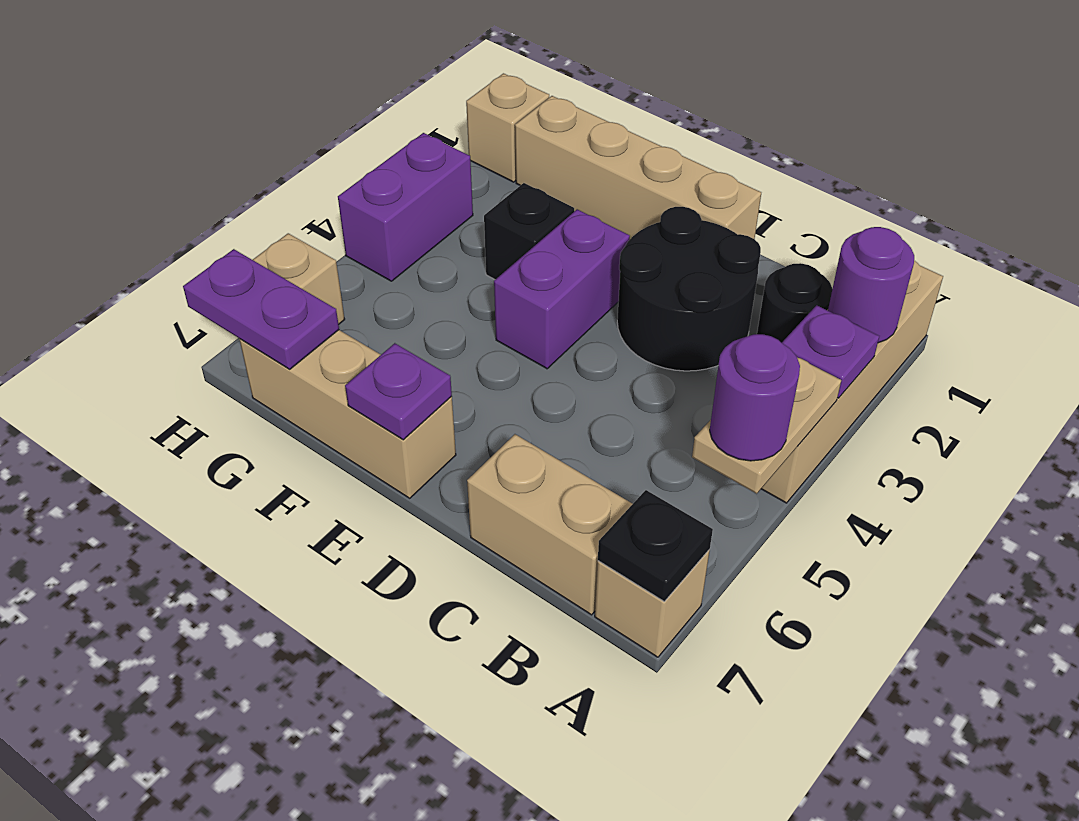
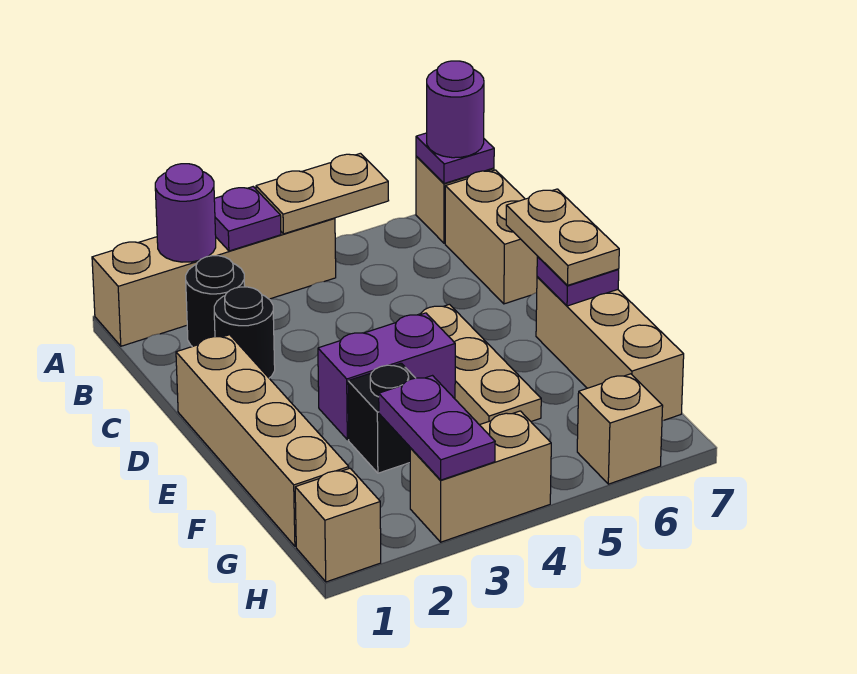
purple round brick A5 level 3 -> purple round brick A7 level 3
black plate A7 level 2 -> purple plate A7 level 2
black round brick C2:D3 level 1 -> black round brick C2 level 1
none -> tan plate D5:F5 level 1
none -> tan plate D7:E7 level 3
purple plate G7:H7 level 2 -> purple plate G3:H3 level 2
purple brick H3:H4 level 1 -> tan brick H3:H4 level 1

